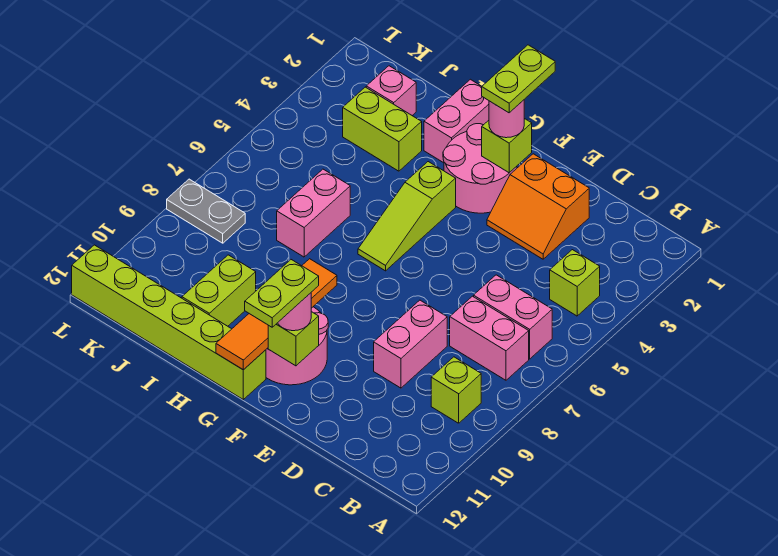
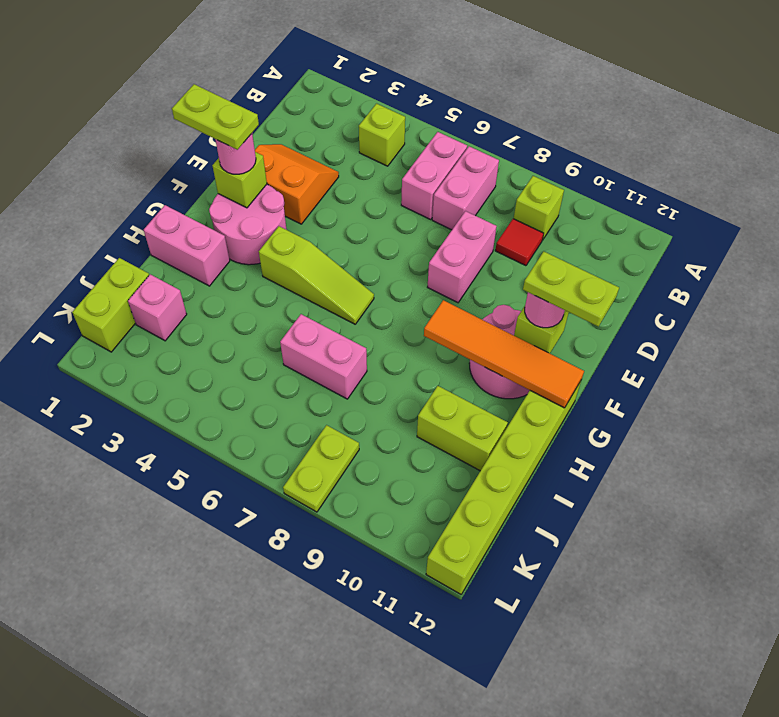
none -> red tile C9 level 1
orange slope D2:E3 level 1 top 2 -> orange slope D2:E3 level 1 top E
pink brick D8:D9 level 1 -> pink brick D8:E8 level 1
lime brick I3:J3 level 1 -> lime brick J1:K1 level 1
grey plate K8:L8 level 1 -> lime plate K8:L8 level 1

